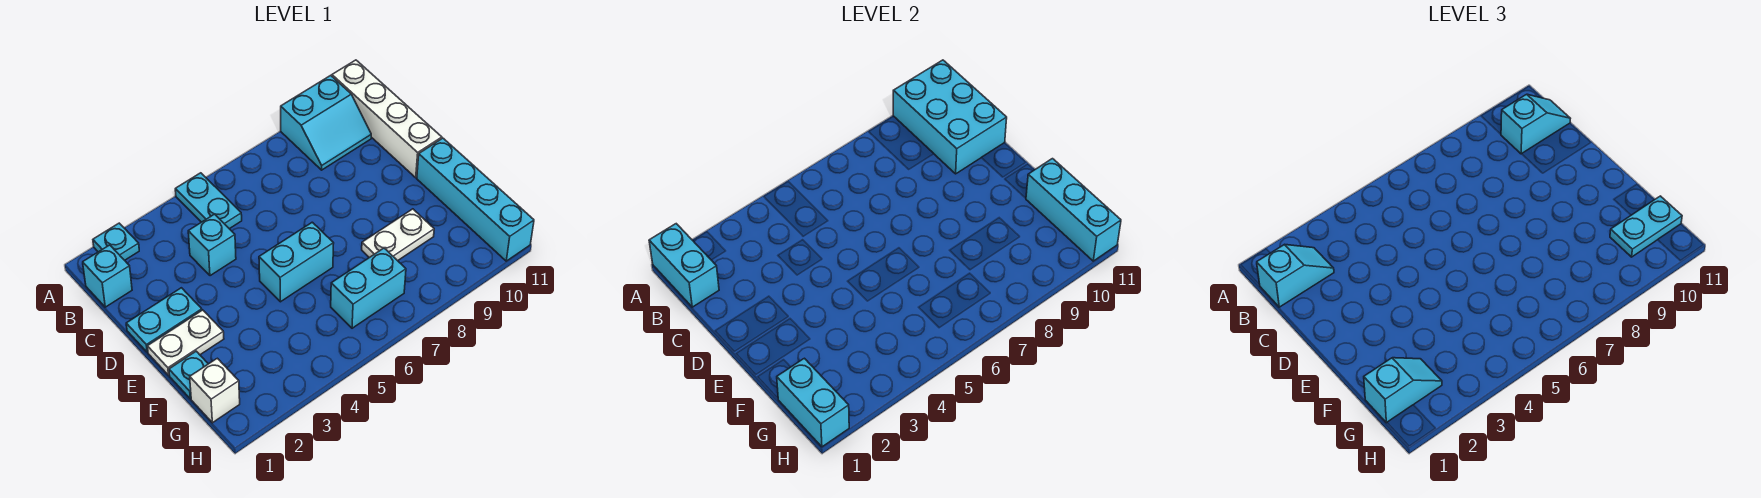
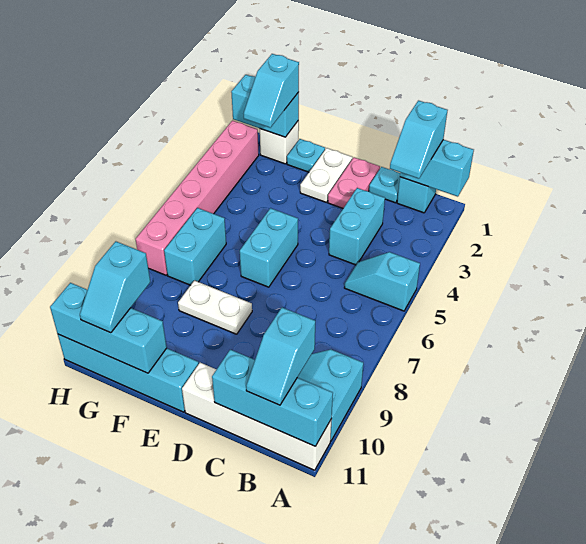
cyan plate A2 level 1 -> cyan plate C1 level 1
cyan plate A5:B5 level 1 -> cyan slope A5:B5 level 1 top A
cyan brick A10:C11 level 2 -> cyan brick A11:C11 level 2
cyan brick C4 level 1 -> cyan brick C3:C4 level 1
cyan plate D1:D2 level 1 -> pink plate D1:D2 level 1
white plate F8:F9 level 1 -> white plate E8:F8 level 1
cyan plate G10:G11 level 3 -> cyan slope G10:G11 level 3 top 10
none -> pink brick H2:H7 level 1

